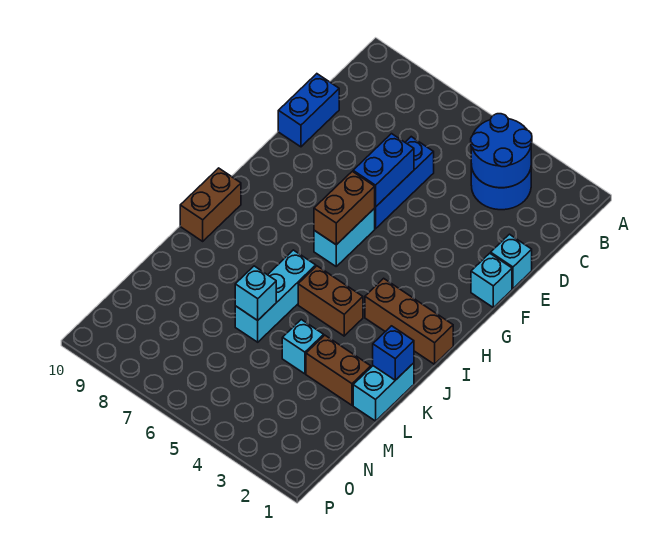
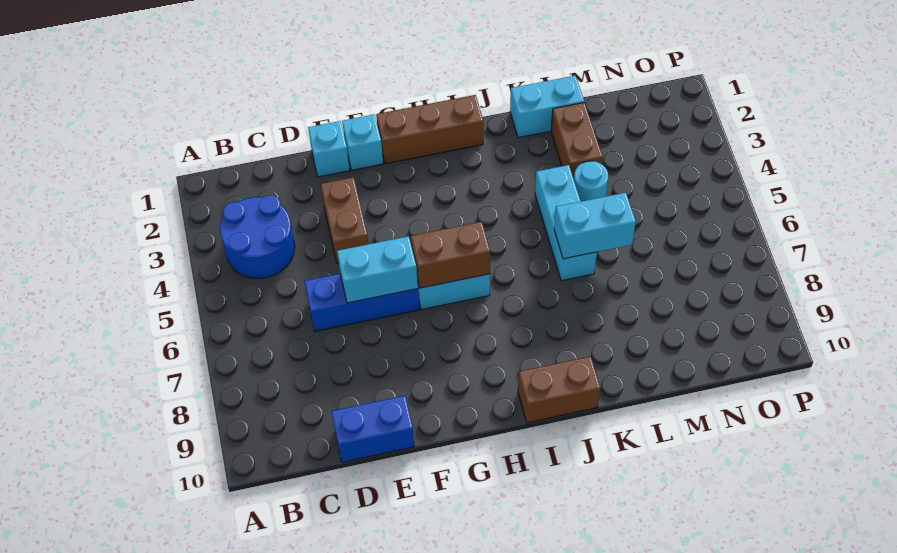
blue round brick B3:C4 level 2 -> none
blue brick E6:F6 level 2 -> cyan brick E6:F6 level 2
brown brick I1:I3 level 1 -> brown brick G1:I1 level 1
brown brick J4:J5 level 1 -> brown brick E3:E4 level 1
cyan brick J6:L6 level 1 -> cyan brick K4:K6 level 1
blue brick K1 level 2 -> none
cyan brick L4 level 1 -> cyan round brick L4 level 1
cyan brick L6 level 2 -> cyan brick K6:L6 level 2

